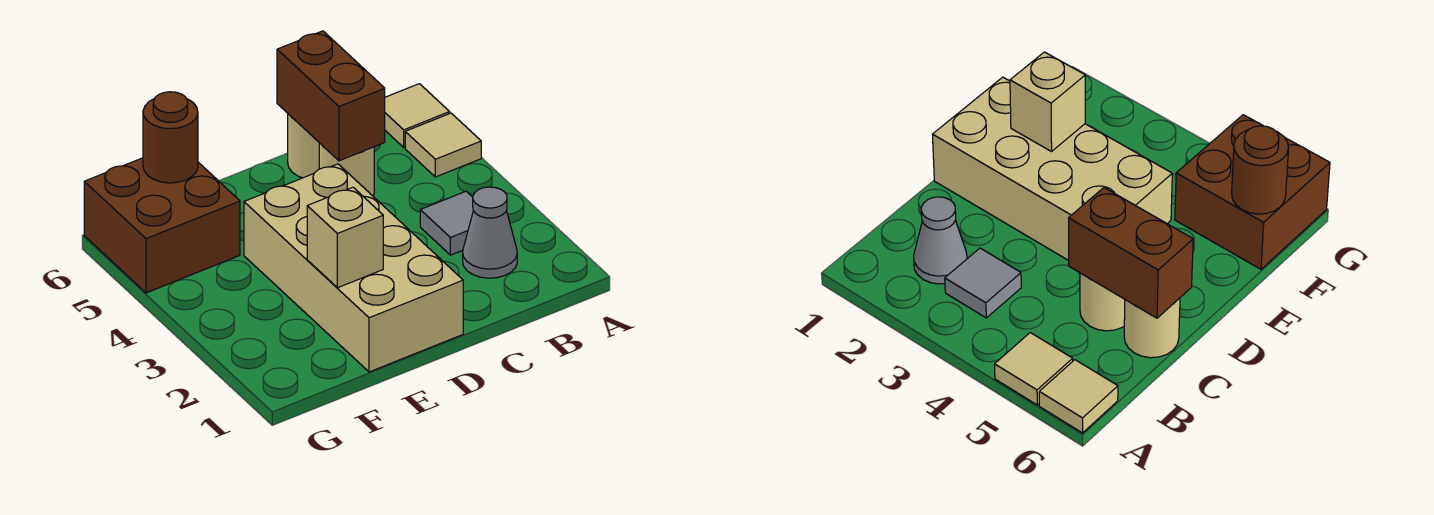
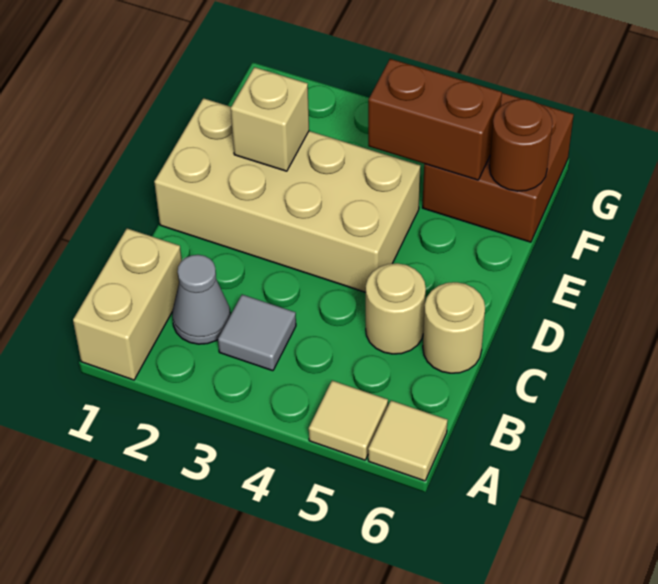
none -> tan brick A1:B1 level 1
brown brick C5:C6 level 2 -> brown brick F4:F5 level 2

